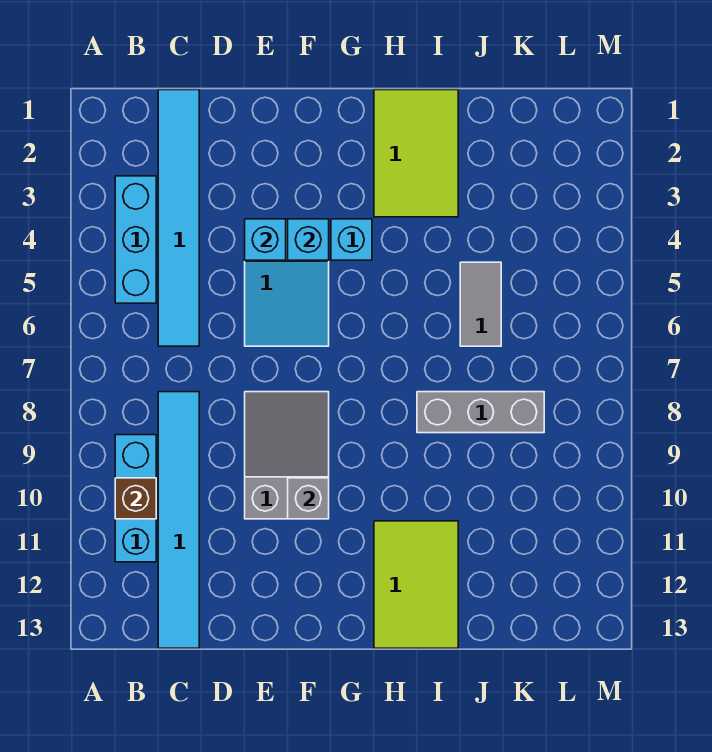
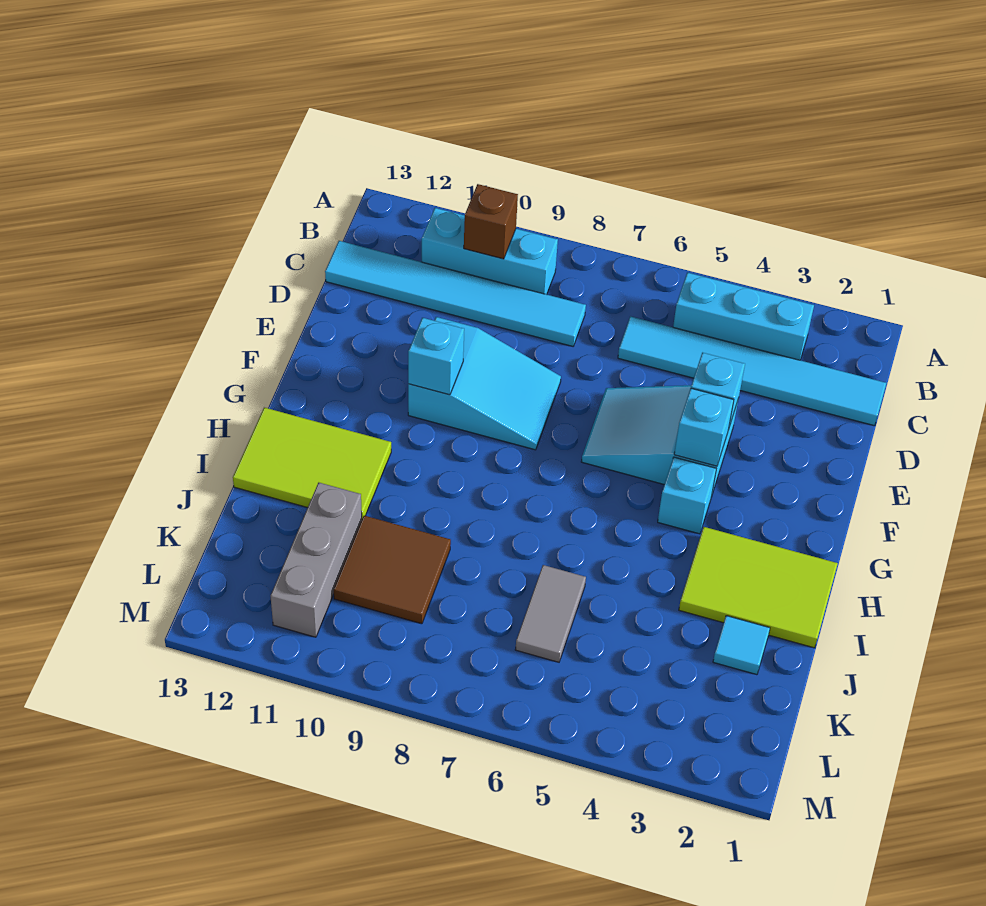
grey slope E8:F10 level 1 top 10 -> cyan slope E8:F10 level 1 top 10
grey brick F10 level 2 -> cyan brick F10 level 2
grey brick I8:K8 level 1 -> grey brick J11:L11 level 1
none -> cyan tile J2 level 1
grey tile J5:J6 level 1 -> grey tile J6:K6 level 1
none -> brown tile J9:K10 level 1

